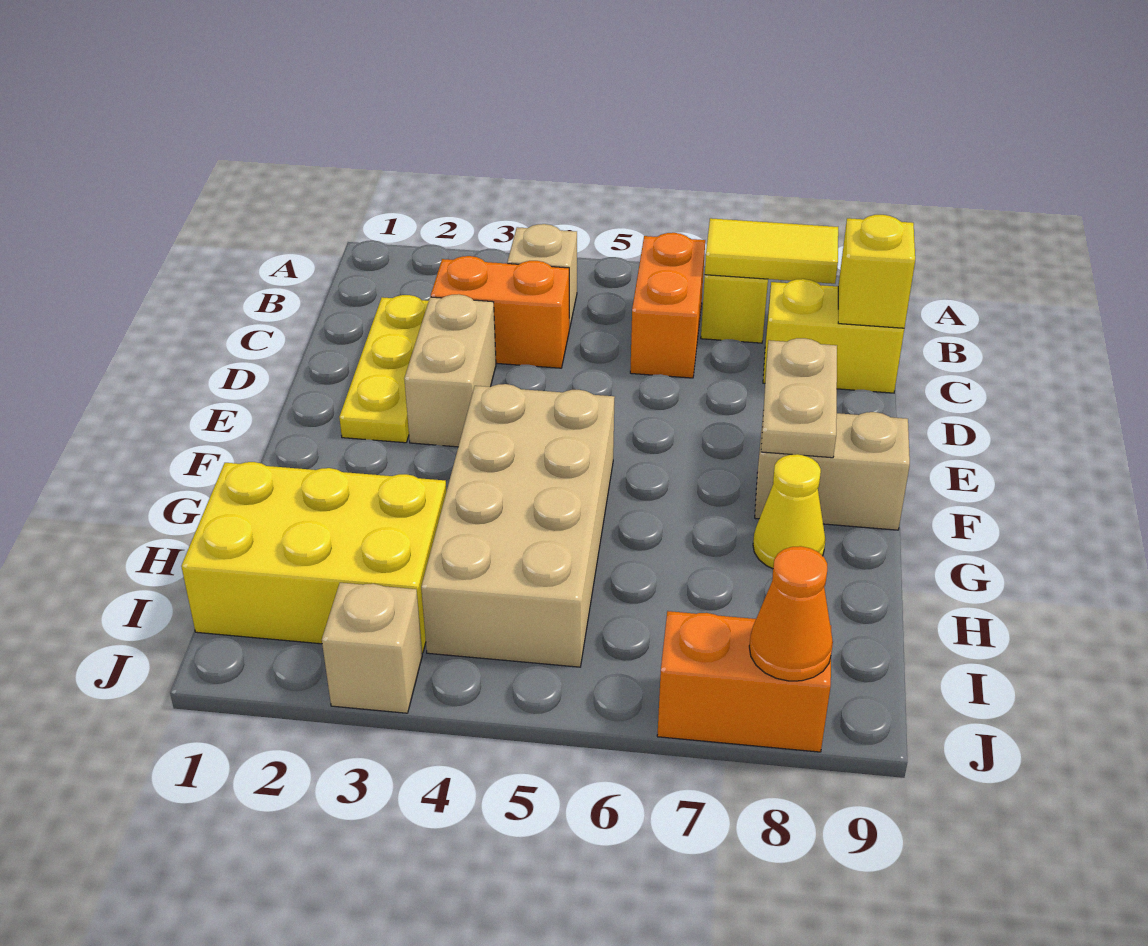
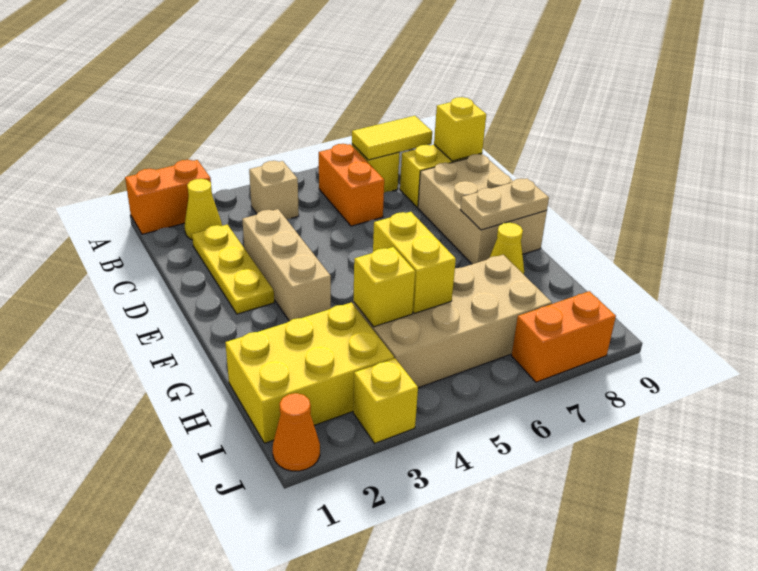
none -> yellow cone B2 level 1
orange brick C3:C4 level 1 -> orange brick A1:A2 level 1
tan brick D3:E3 level 1 -> tan brick D3:F3 level 1
tan plate E8:F8 level 2 -> tan plate F8:F9 level 2
tan brick F4:I5 level 1 -> tan brick H4:I7 level 1
tan brick F8:F9 level 1 -> tan brick D8:F9 level 1
none -> yellow brick G5:H5 level 2
none -> yellow brick H4 level 2
tan brick J3 level 1 -> yellow brick J3 level 1
orange cone J8 level 2 -> orange cone J1 level 1

